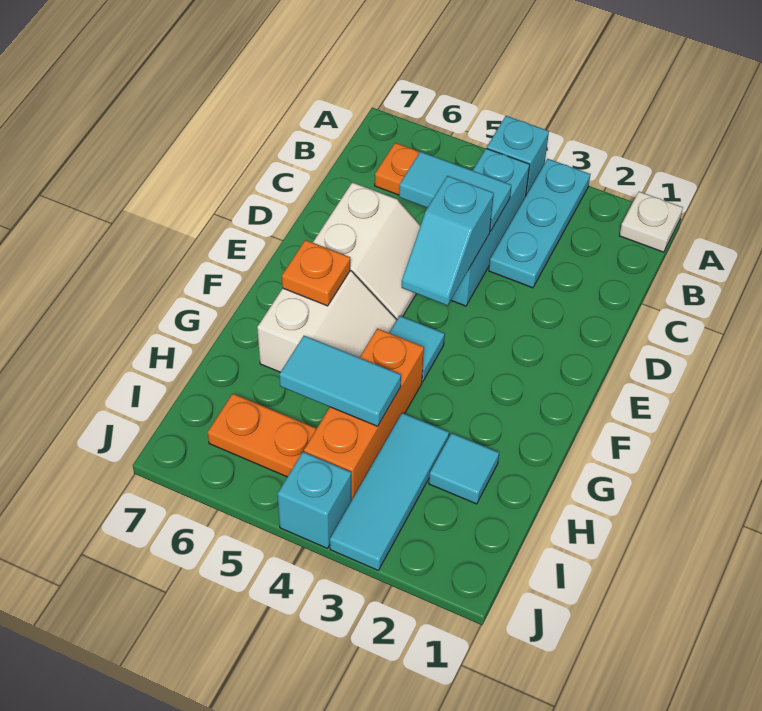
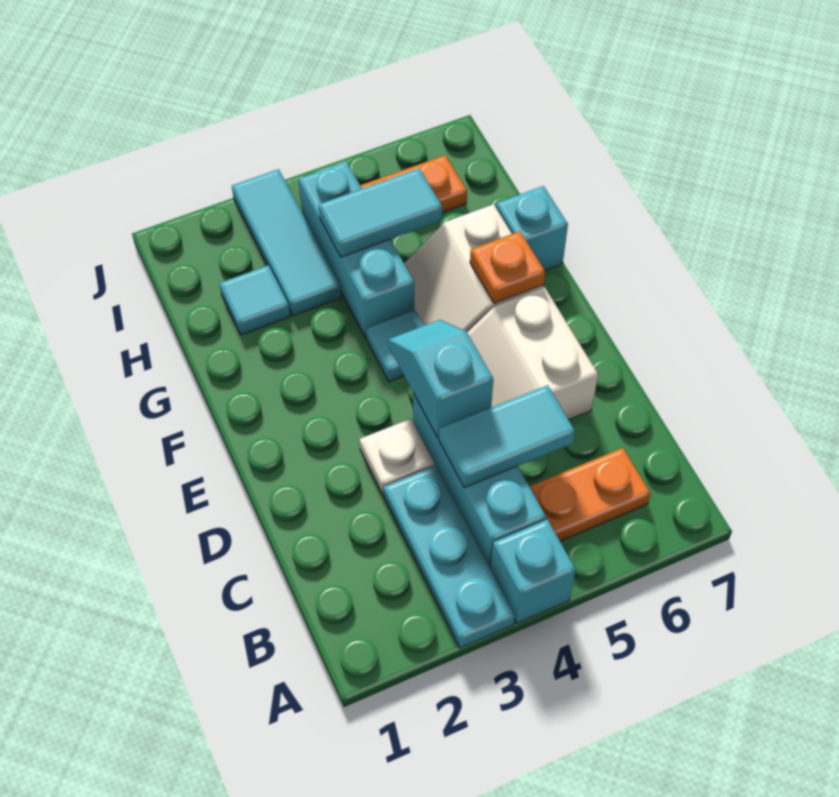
white plate A1 level 1 -> white plate D3 level 1
orange brick G4:I4 level 1 -> cyan brick G4:I4 level 1
cyan brick J4 level 1 -> cyan brick G7 level 1

